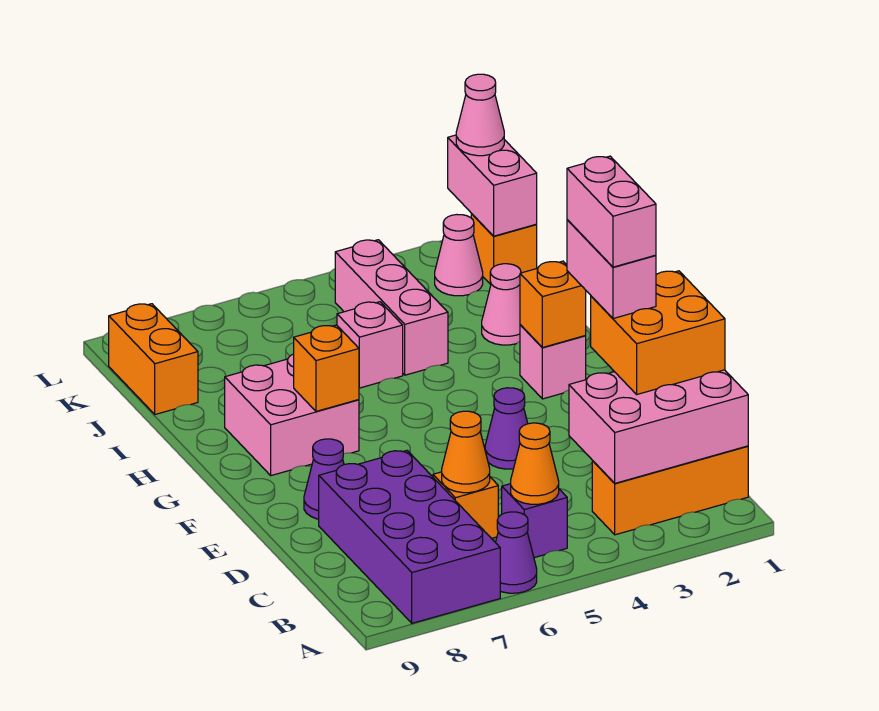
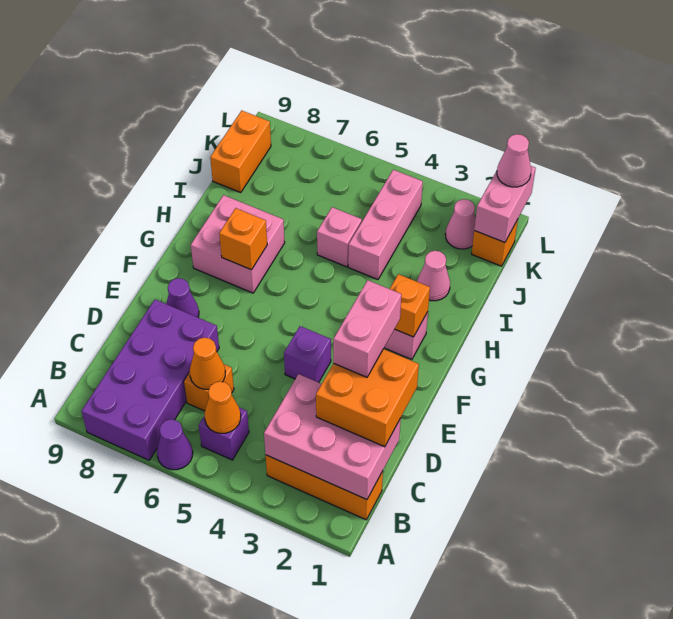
pink brick D2:E2 level 5 -> none
purple cone E4 level 1 -> purple brick E4 level 1

